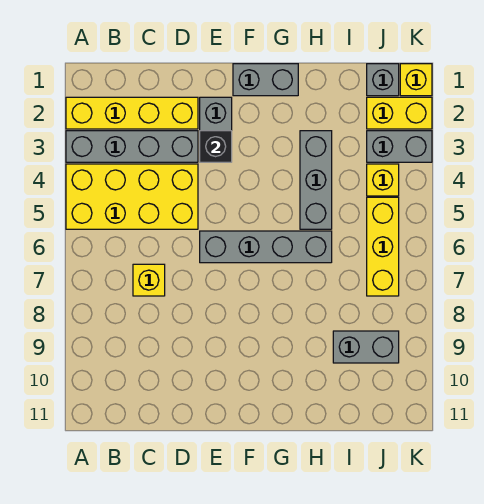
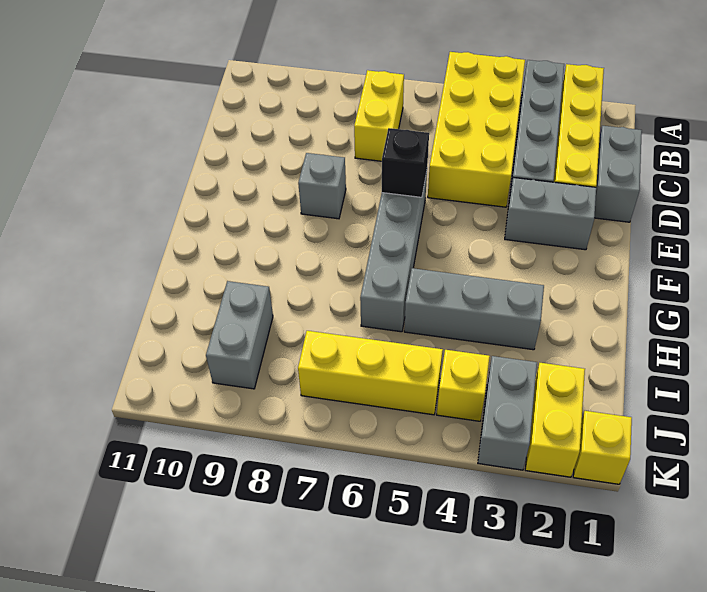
yellow brick C7 level 1 -> yellow brick B7:C7 level 1
black brick E3 level 2 -> black brick E6 level 2
grey brick F1:G1 level 1 -> grey brick C1:D1 level 1
grey brick J1 level 1 -> grey brick E8 level 1

